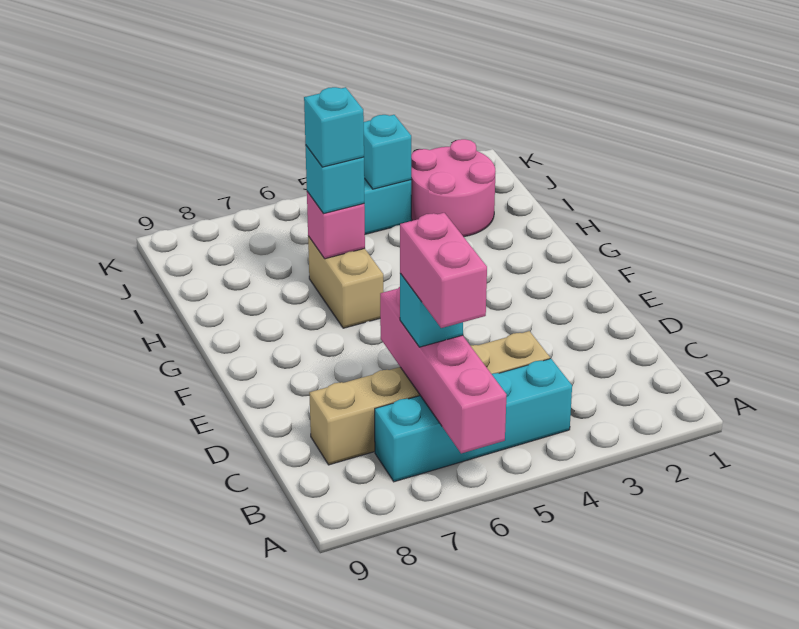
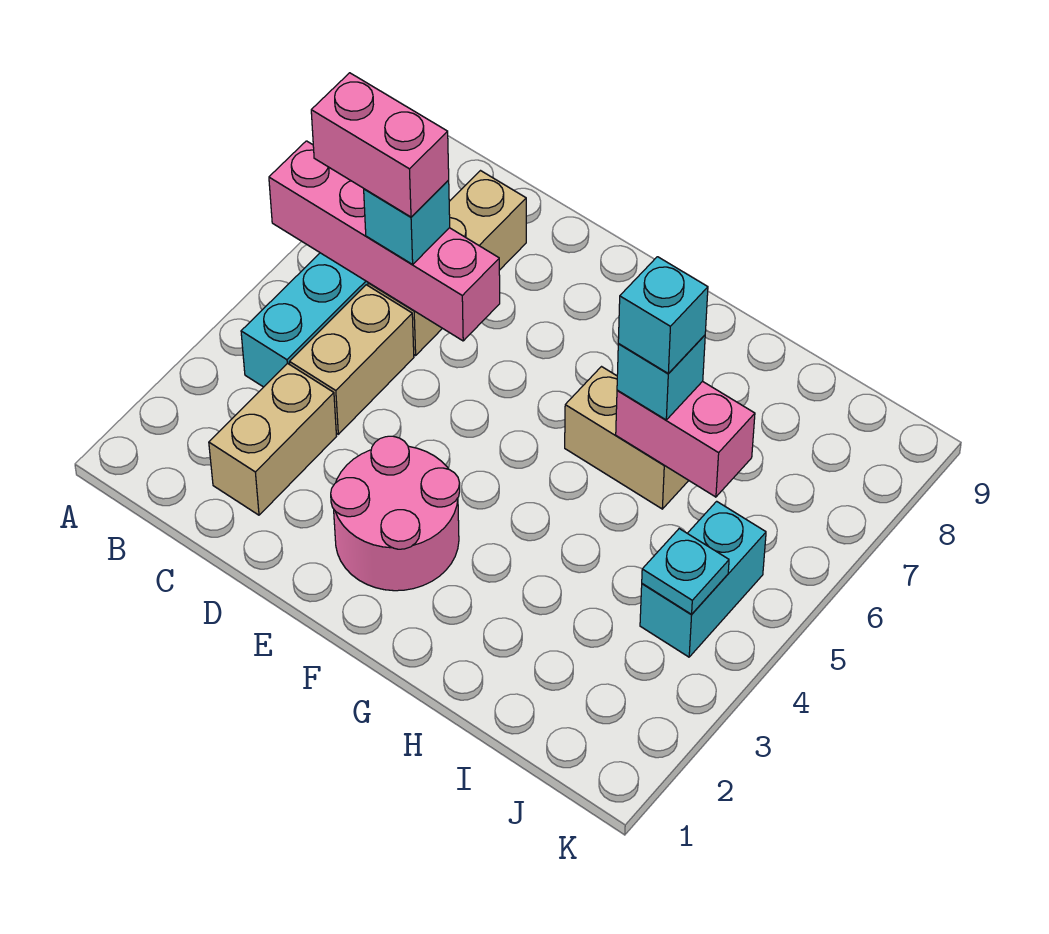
none -> tan brick C2:C3 level 1
pink brick H6 level 2 -> pink brick H6:I6 level 2
pink round brick I2:J3 level 1 -> pink round brick E2:F3 level 1
cyan brick J4 level 2 -> cyan plate J4 level 2

